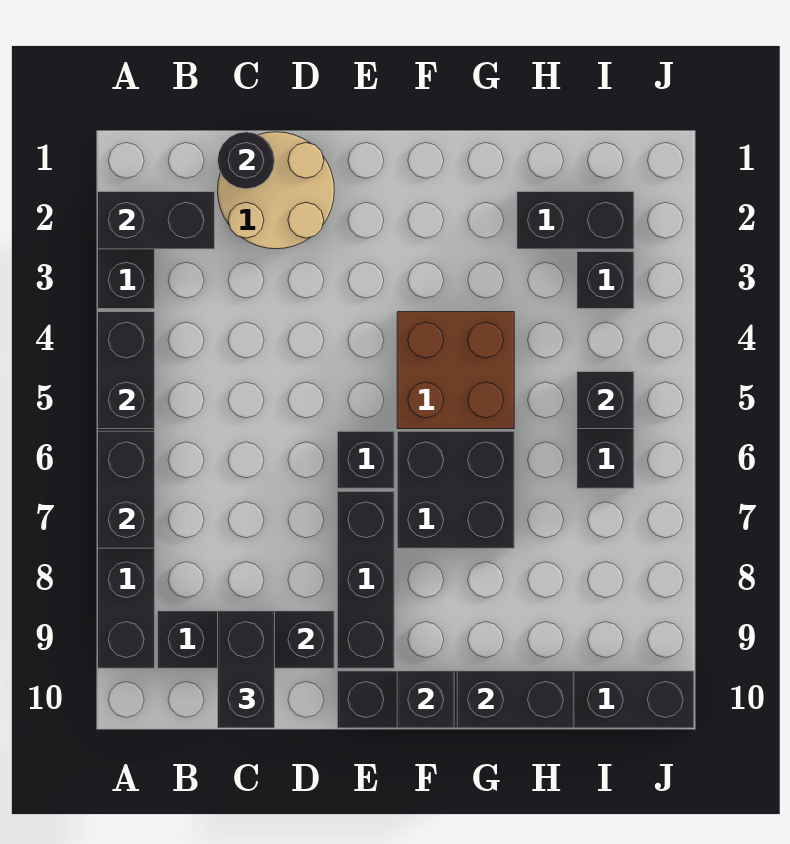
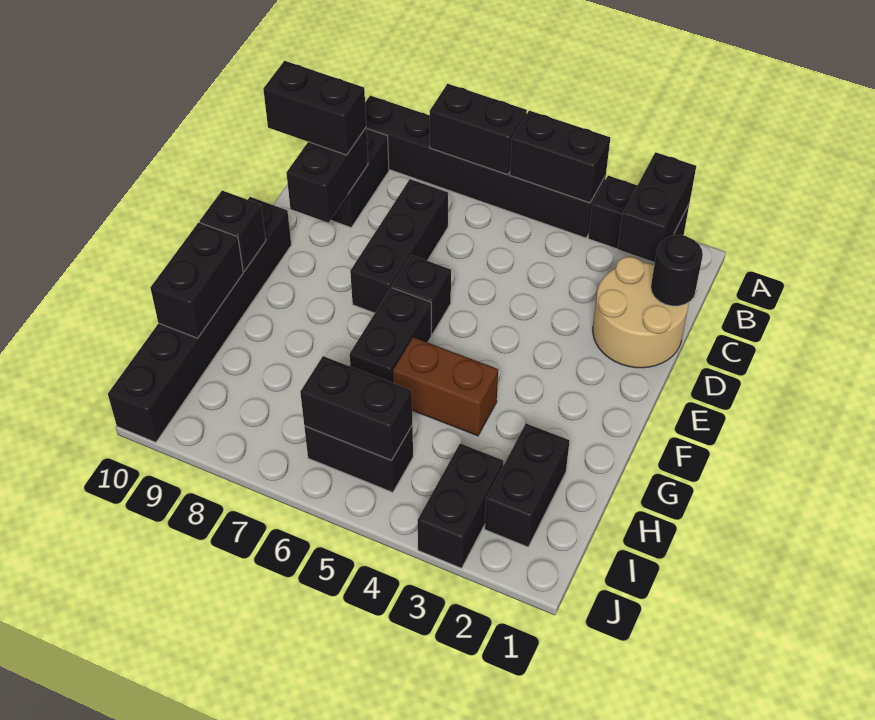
black brick E7:E9 level 1 -> black brick C7:E7 level 1
brown brick F4:G5 level 1 -> brown brick G4:G5 level 1
black brick F6:G7 level 1 -> black brick F6:G6 level 1
black brick I3 level 1 -> black brick I3:J3 level 1
black brick I5 level 2 -> black brick I5:I6 level 2

